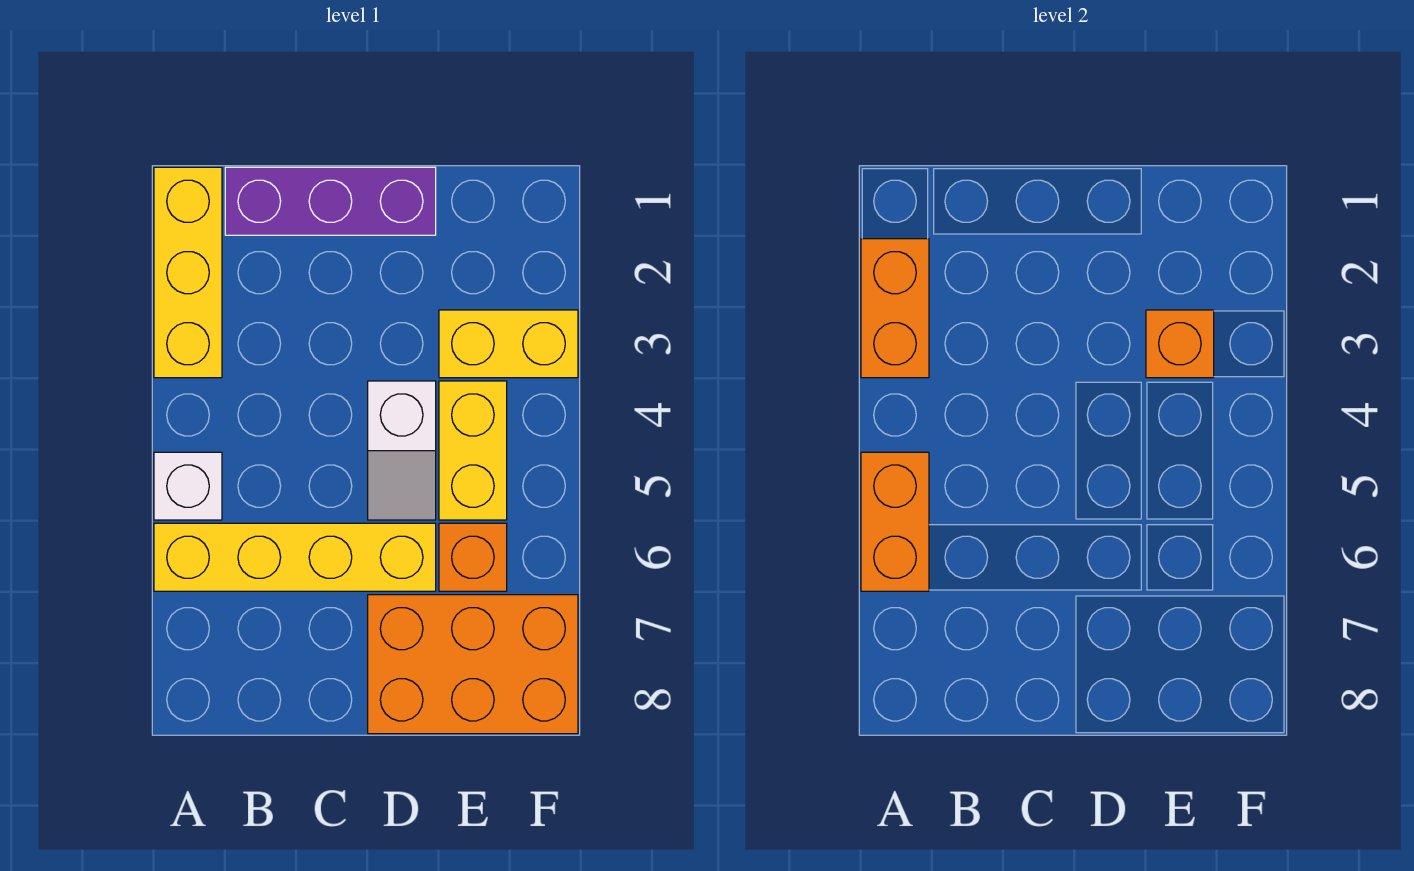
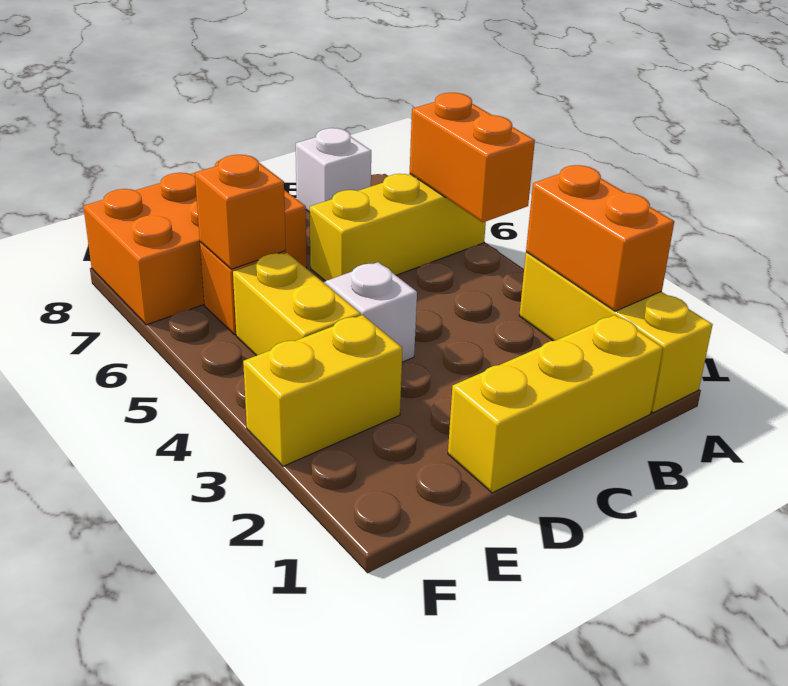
white brick A5 level 1 -> white brick B8 level 1
yellow brick A6:D6 level 1 -> yellow brick A6:C6 level 1
purple brick B1:D1 level 1 -> yellow brick B1:D1 level 1
orange brick E3 level 2 -> orange brick E6 level 2

